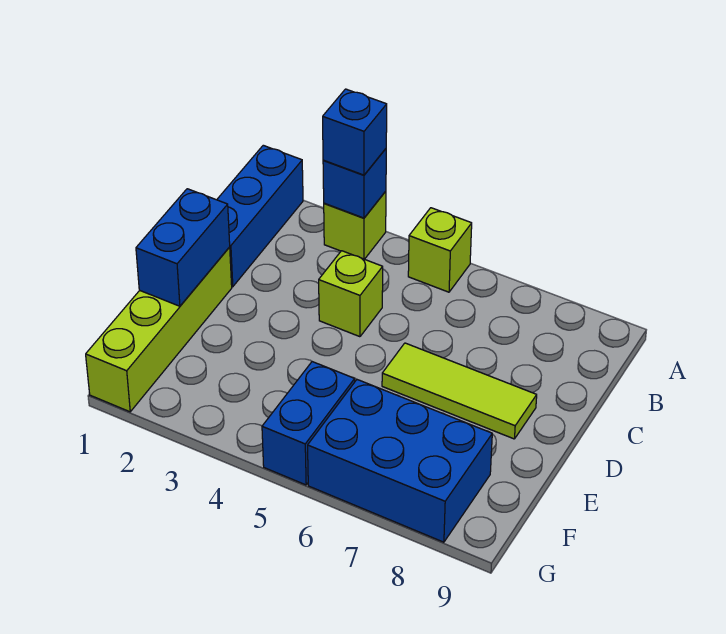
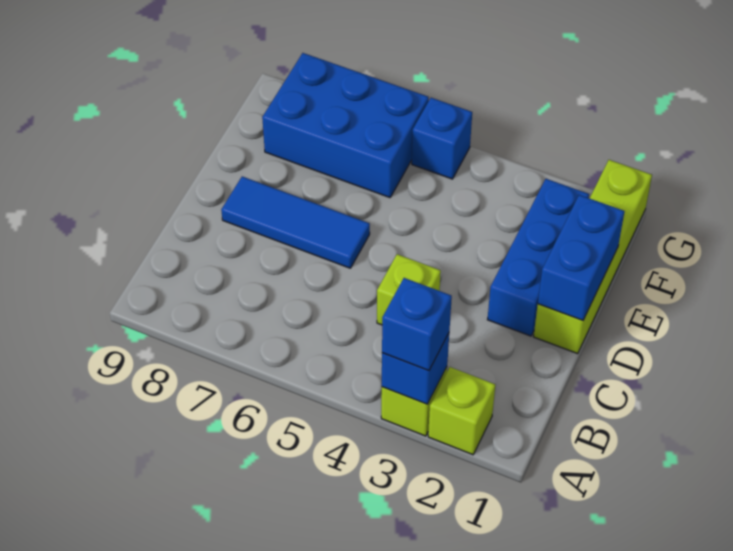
blue brick A1:C1 level 1 -> blue brick D2:F2 level 1
lime brick A5 level 1 -> lime brick A2 level 1
lime tile D6:D8 level 1 -> blue tile D6:D8 level 1
blue brick F5:G5 level 1 -> blue brick G5 level 1

